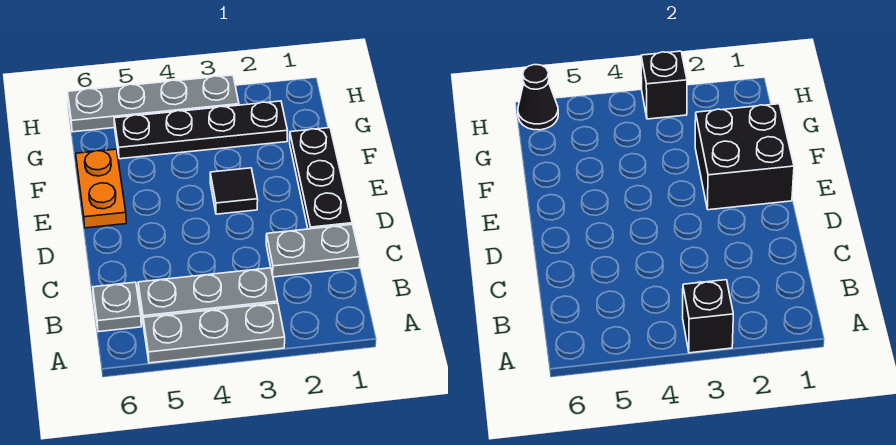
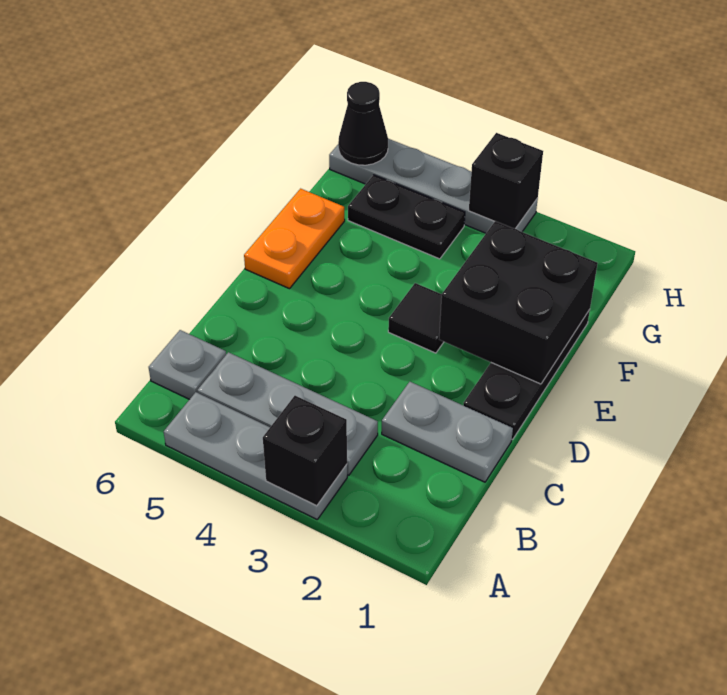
black plate G2:G5 level 1 -> black plate G4:G5 level 1

